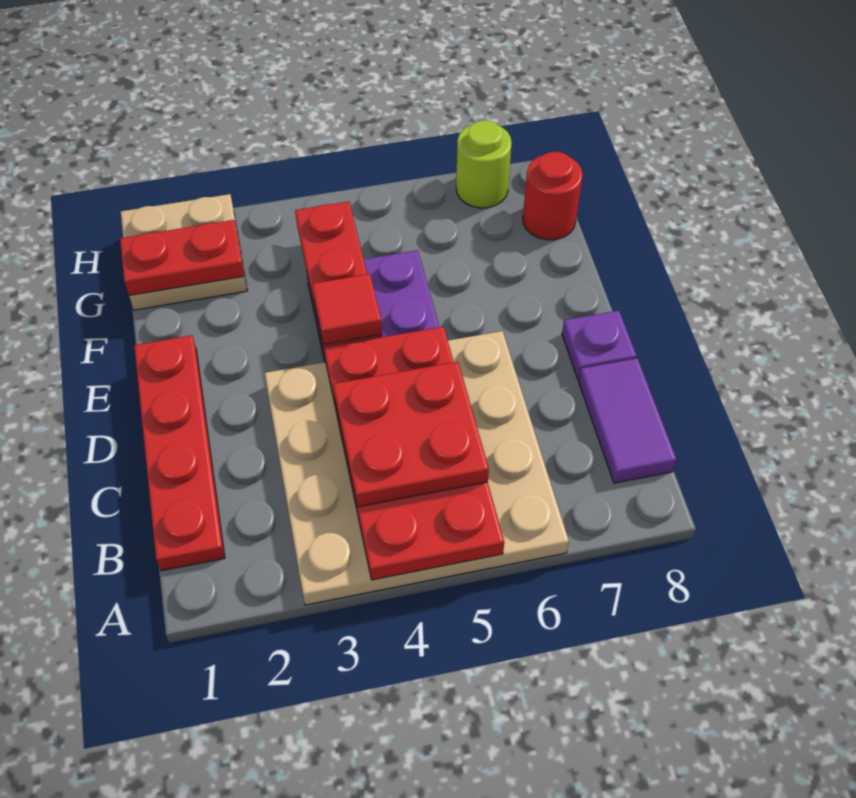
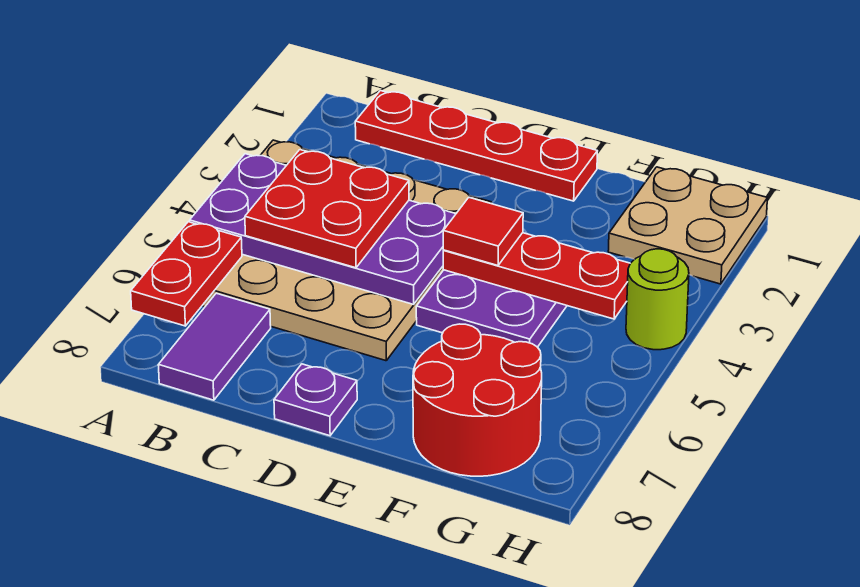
red plate A4:D5 level 2 -> purple plate A4:D5 level 2
purple tile B8:C8 level 1 -> purple tile B7:B8 level 1
red plate G1:G2 level 2 -> red plate A6:A7 level 2
red round brick G8 level 1 -> red round brick F7:G8 level 1
lime round brick H7 level 1 -> lime round brick H4 level 1

